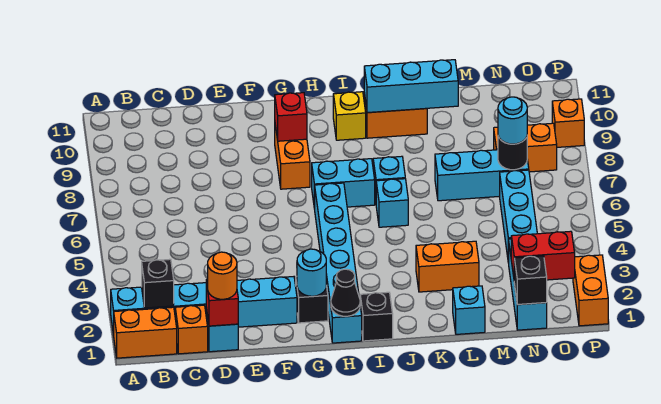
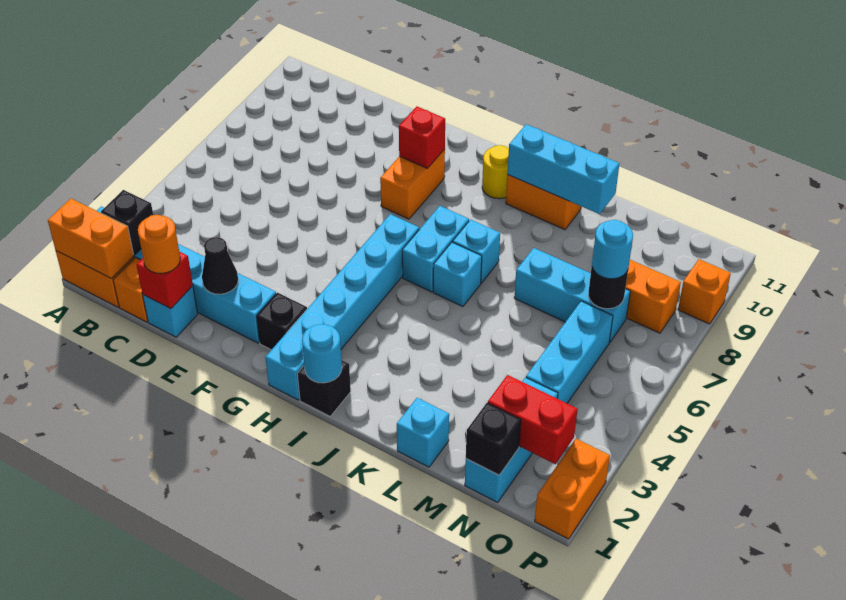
cyan round brick G2 level 2 -> cyan round brick I1 level 2
black cone H1 level 2 -> black cone E2 level 2
cyan brick H7:I7 level 1 -> cyan brick I6:I7 level 1
yellow brick I10 level 1 -> yellow round brick I10 level 1
orange brick K3:L3 level 1 -> orange brick A1:B1 level 2

